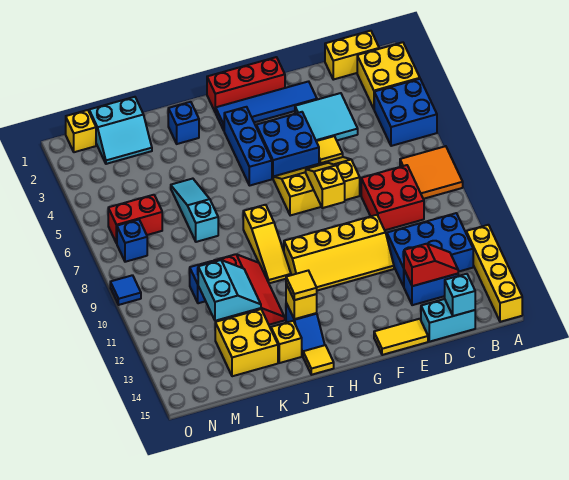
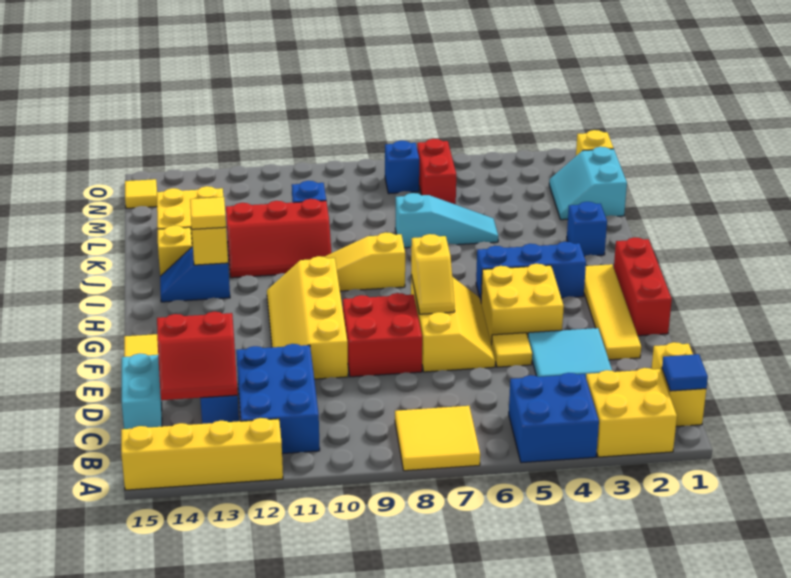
orange tile A7:B8 level 1 -> yellow tile A7:B8 level 1
red brick C8:D9 level 1 -> red brick E8:F9 level 1
red slope C13:D13 level 2 top D -> red slope C13:D14 level 2 top D
cyan brick C15 level 2 -> none
blue tile E2:H2 level 1 -> yellow tile E2:H2 level 1
blue brick F4:G5 level 1 -> yellow brick F4:G5 level 1
yellow slope F7:F8 level 2 top 8 -> yellow slope F7:G7 level 2 top G
yellow tile I15 level 1 -> yellow tile N15 level 1
cyan slope K11:L12 level 2 top L -> none
blue tile O9 level 1 -> blue tile B1 level 2

